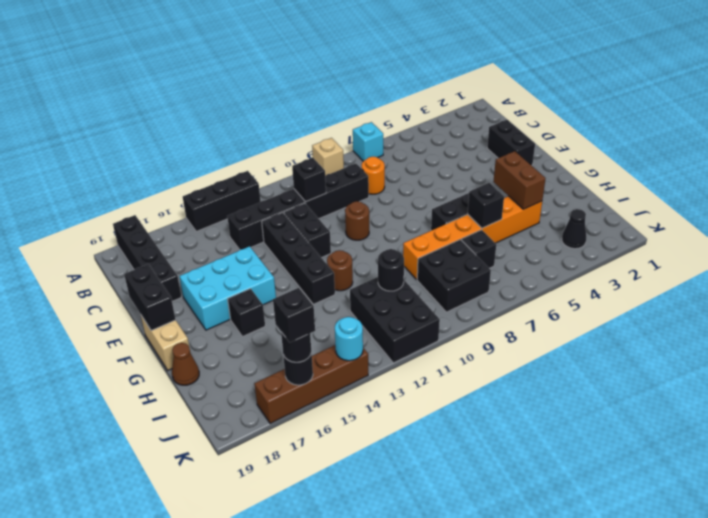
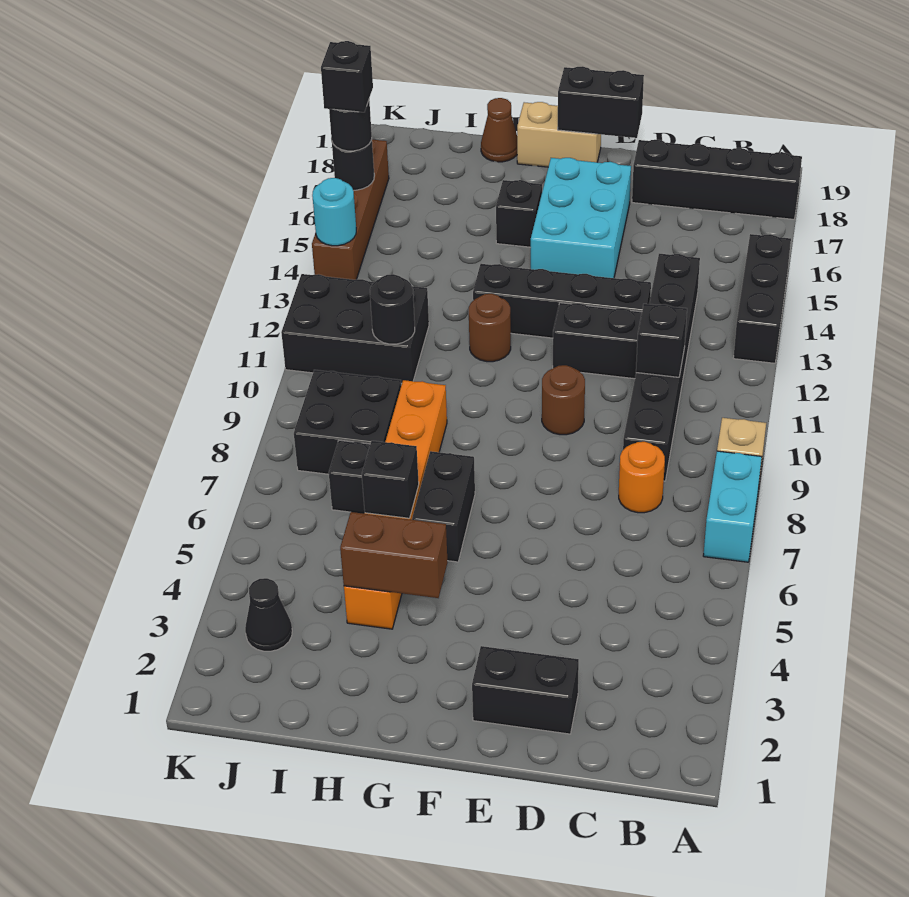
cyan brick A7 level 1 -> cyan brick A7:A8 level 1

